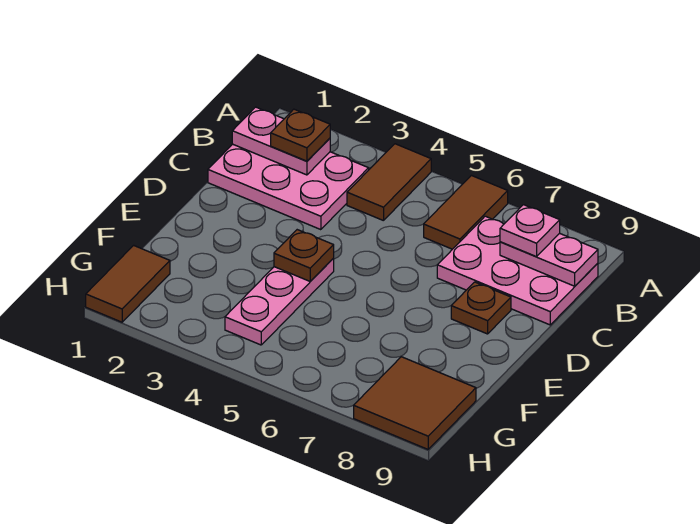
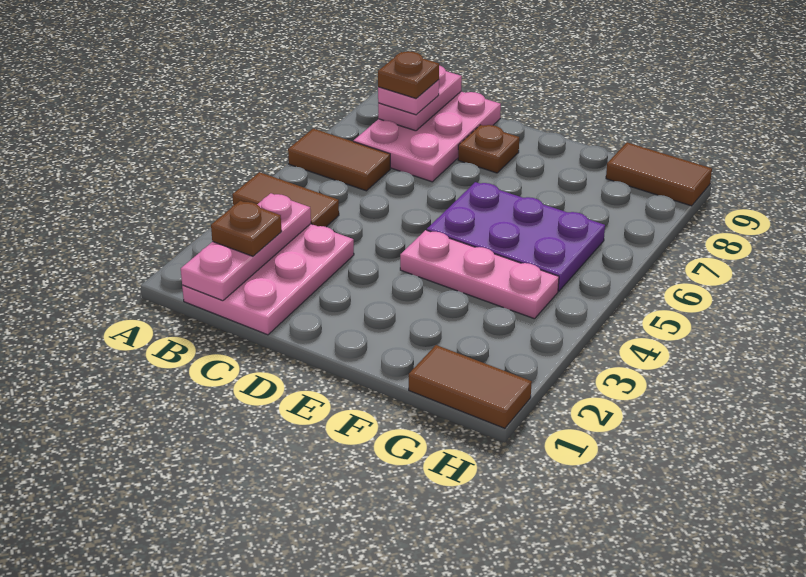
pink plate B1:B2 level 2 -> pink plate B1:B3 level 2
brown plate E4 level 2 -> brown plate B8 level 4
none -> purple plate E5:G6 level 1
brown tile G8:H9 level 1 -> brown tile G9:H9 level 1

